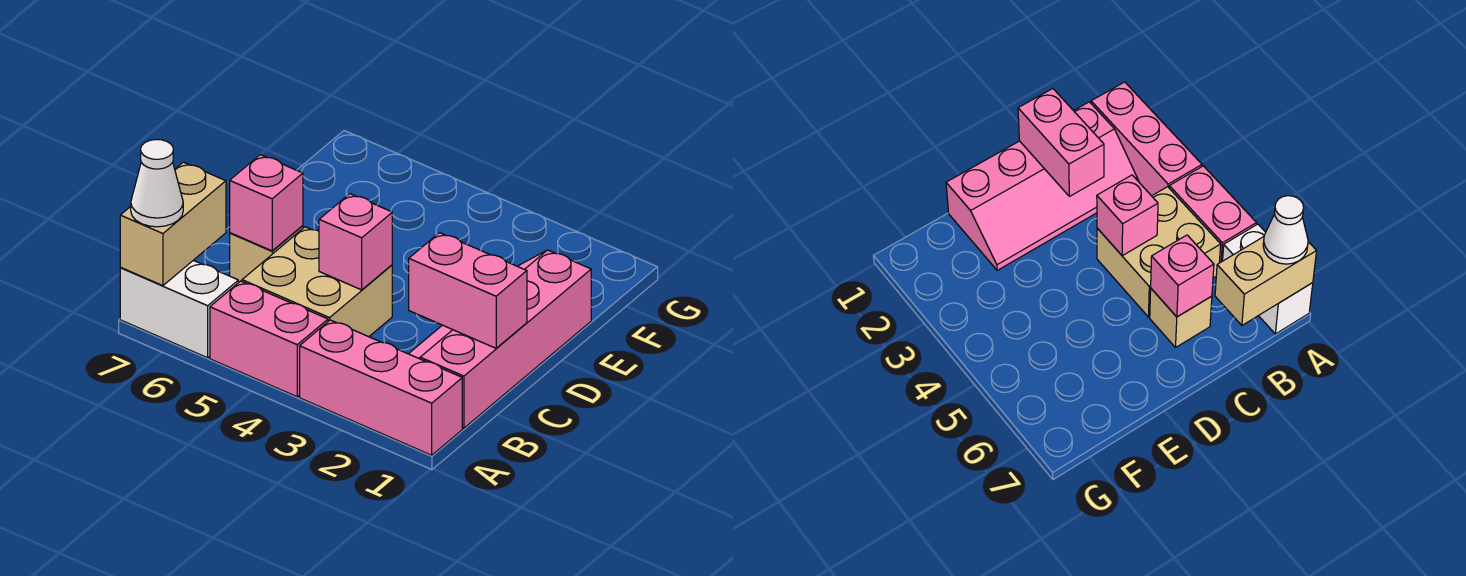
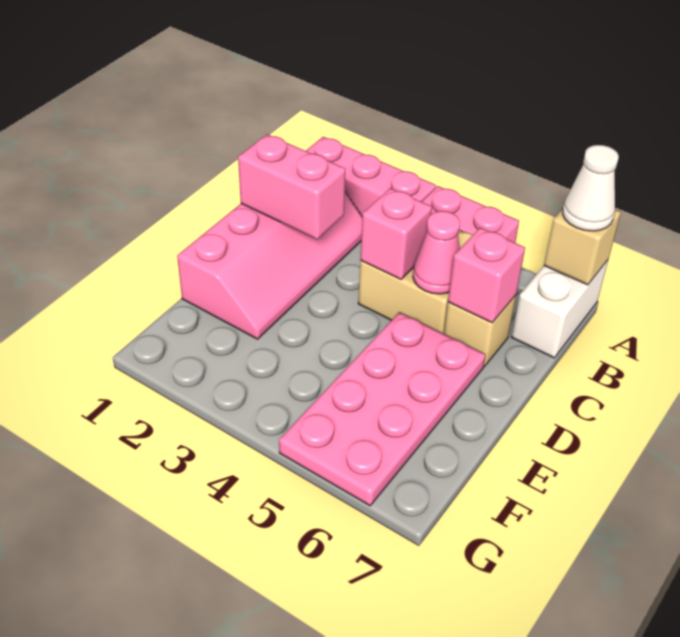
white brick A6:A7 level 1 -> white brick A7:B7 level 1
tan brick A7:B7 level 2 -> tan brick A7 level 2
none -> pink cone C5 level 2
none -> pink plate D5:G6 level 1

